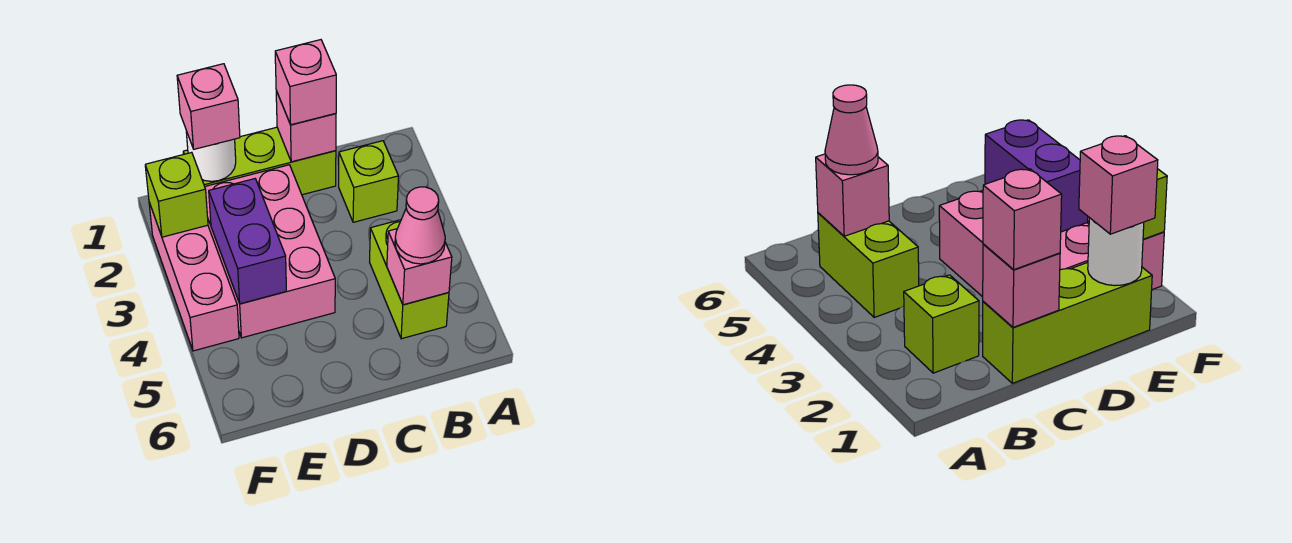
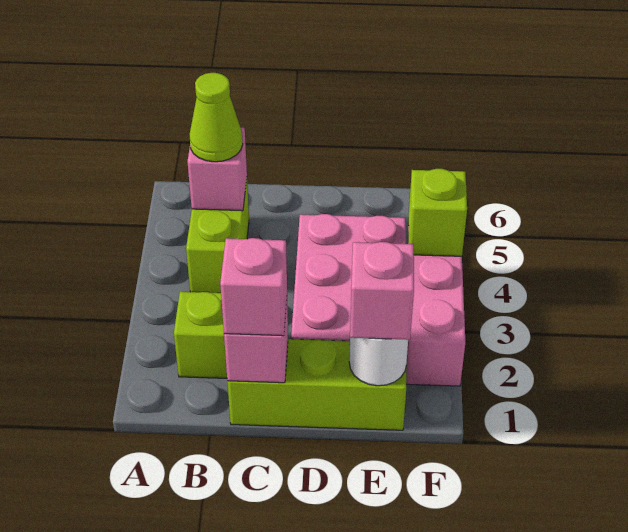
pink cone B5 level 3 -> lime cone B5 level 3
purple brick E3:E4 level 2 -> none
lime brick F2 level 2 -> lime brick F4 level 2

